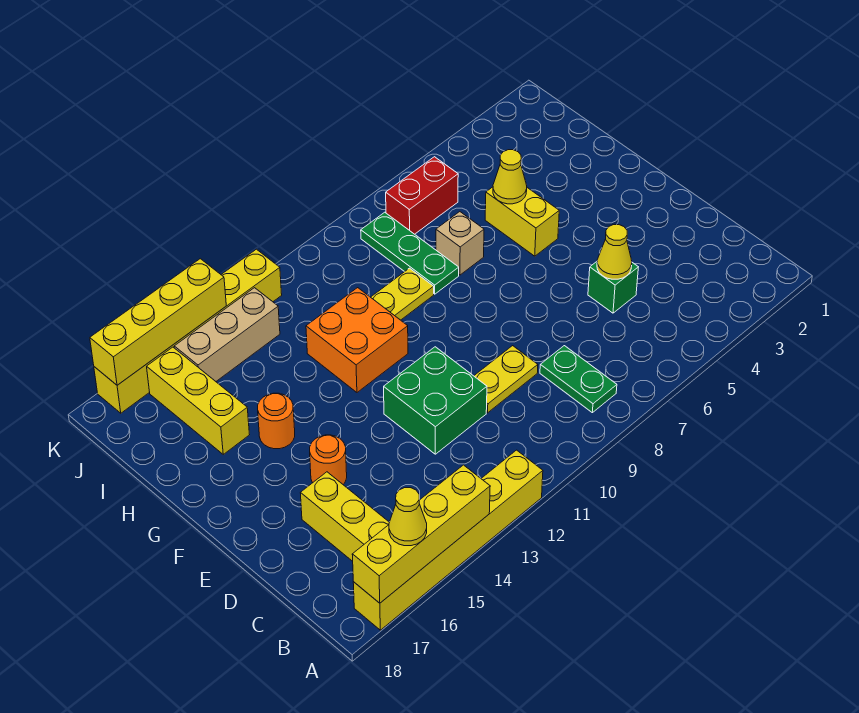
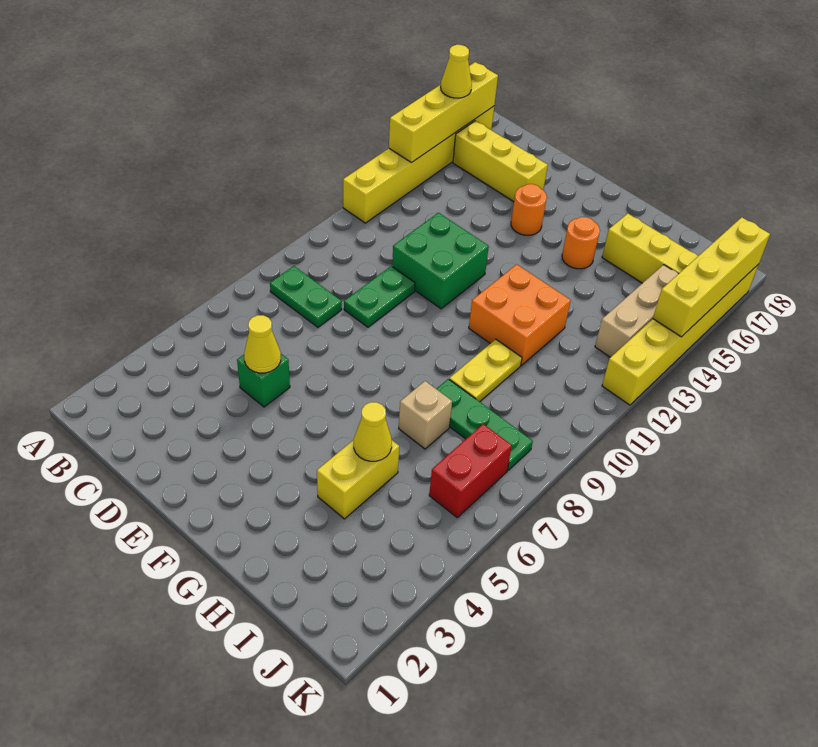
yellow plate D9:D10 level 1 -> green plate D9:D10 level 1
yellow brick G5:H5 level 1 -> yellow brick H4:H5 level 1

